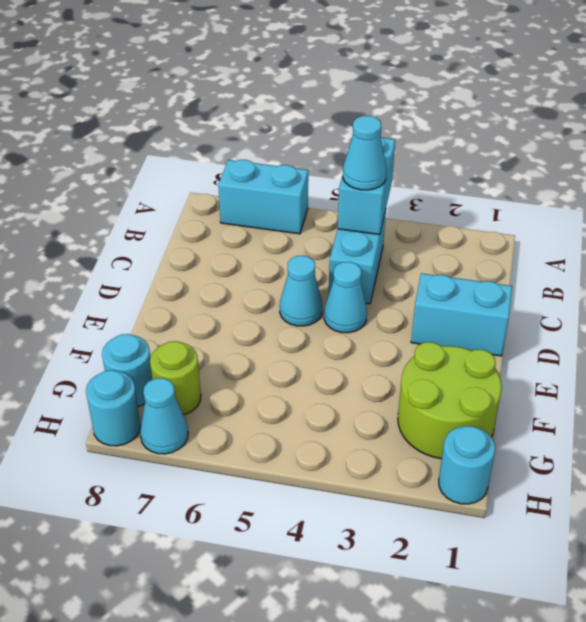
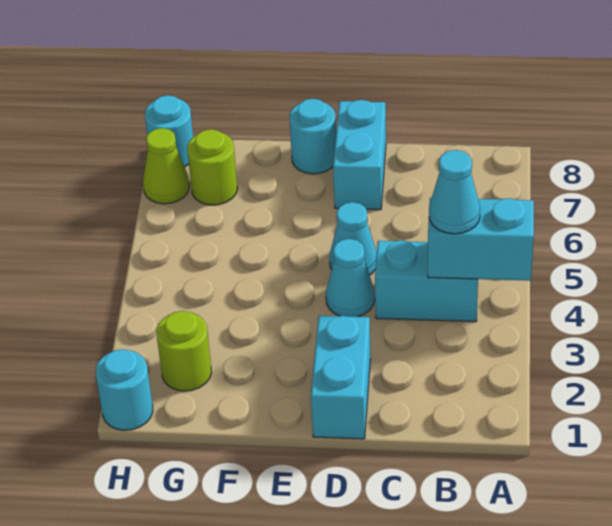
cyan brick A6:A7 level 1 -> cyan brick D7:D8 level 1
lime round brick F1:G2 level 1 -> lime round brick G2 level 1
cyan round brick G8 level 1 -> cyan round brick E8 level 1
cyan cone H7 level 1 -> lime cone H7 level 1

